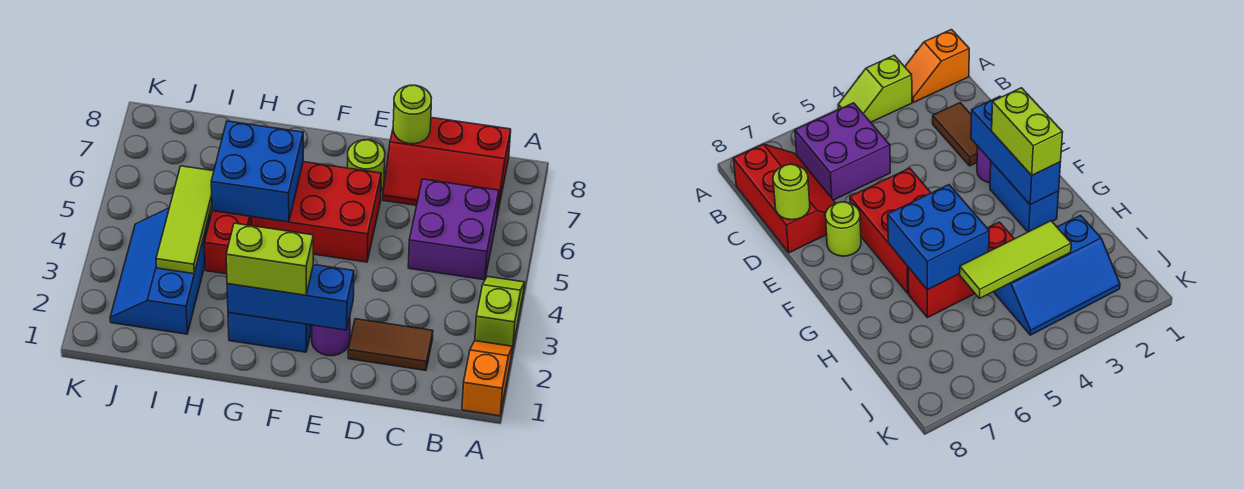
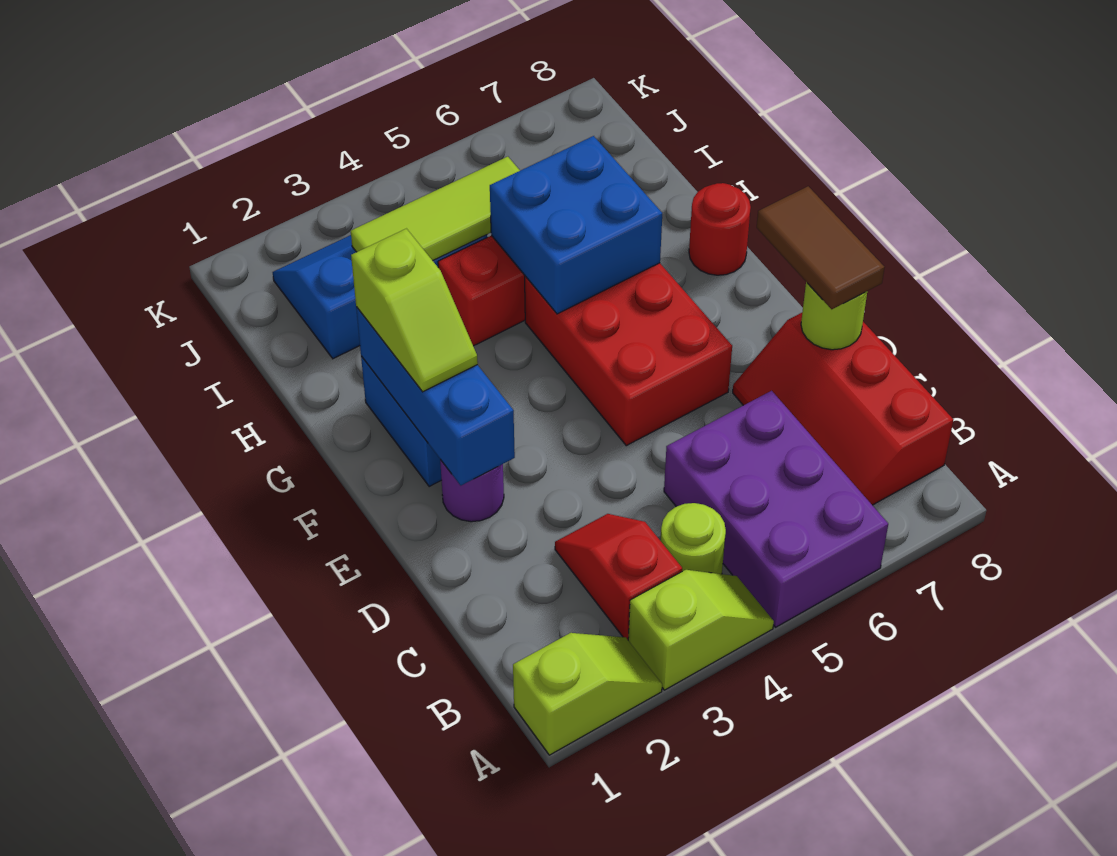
orange slope A1:A2 level 1 top 1 -> lime slope A1:A2 level 1 top 1
none -> red slope B3:C3 level 1 top B
purple brick B5:C6 level 1 -> purple brick A5:C6 level 1
brown tile C2:D2 level 1 -> brown tile D8:E8 level 3
lime round brick E7 level 1 -> lime round brick B4 level 1
lime brick F2:G2 level 3 -> lime slope F2:G2 level 3 top G
none -> red round brick G8 level 1

